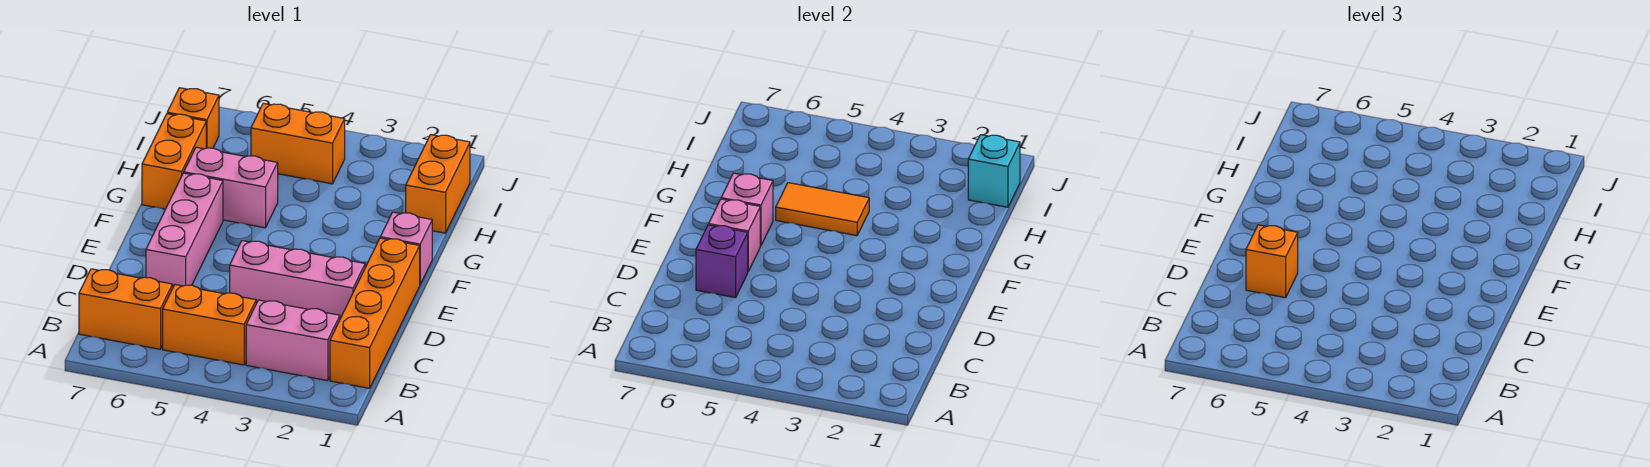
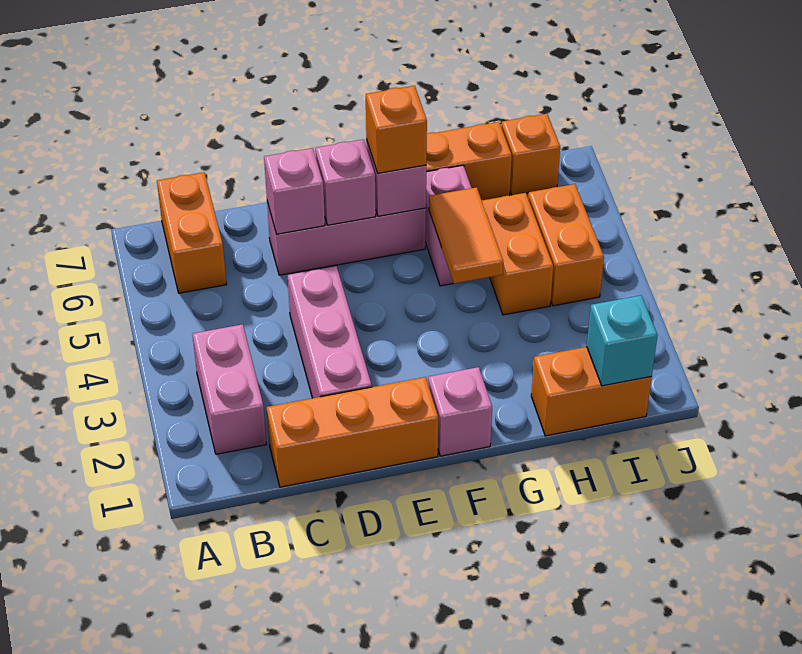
orange brick B1:E1 level 1 -> orange brick C1:E1 level 1
orange brick B4:B5 level 1 -> orange brick H4:H5 level 1
purple brick D6 level 2 -> pink brick D6 level 2
orange brick D6 level 3 -> orange brick F6 level 3

